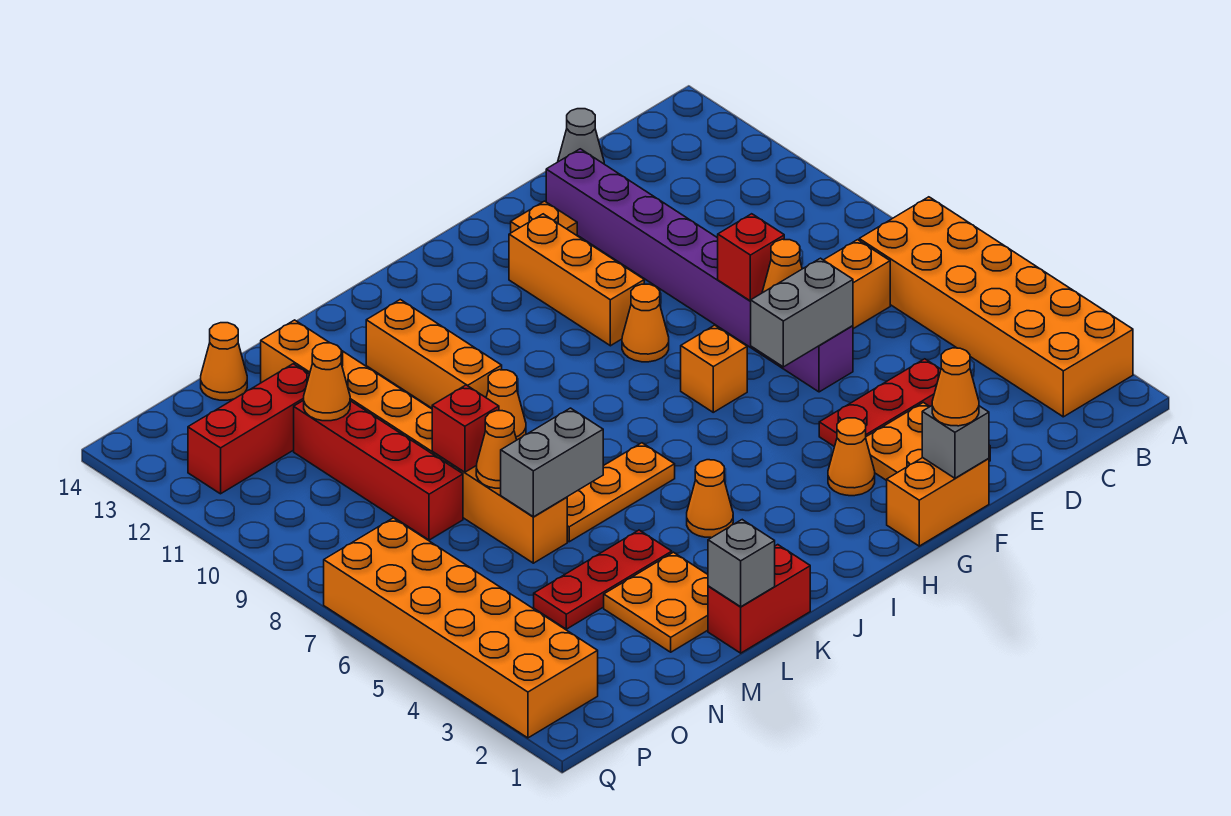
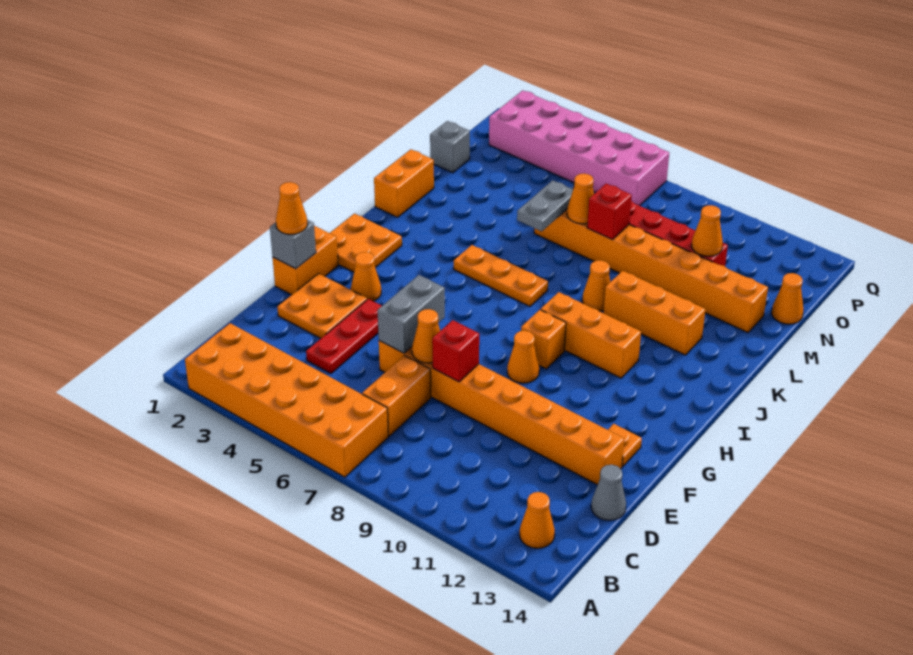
purple brick E6:E13 level 1 -> orange brick E6:E13 level 1
orange brick G7 level 1 -> orange brick H9 level 1
orange brick G10:G12 level 1 -> orange brick I9:I11 level 1
orange cone J4 level 1 -> orange cone B13 level 1
orange plate J6:L6 level 1 -> orange plate J5:J7 level 1
red brick K1:L1 level 1 -> orange brick K1:L1 level 1
grey brick L1 level 2 -> grey brick N1 level 1
orange plate L2:M3 level 1 -> orange plate H1:I2 level 1
red plate L4:N4 level 1 -> none
grey brick L6:M6 level 2 -> grey plate L6:M6 level 2
red brick N12:P12 level 1 -> none
orange brick P2:Q7 level 1 -> pink brick P2:Q7 level 1

